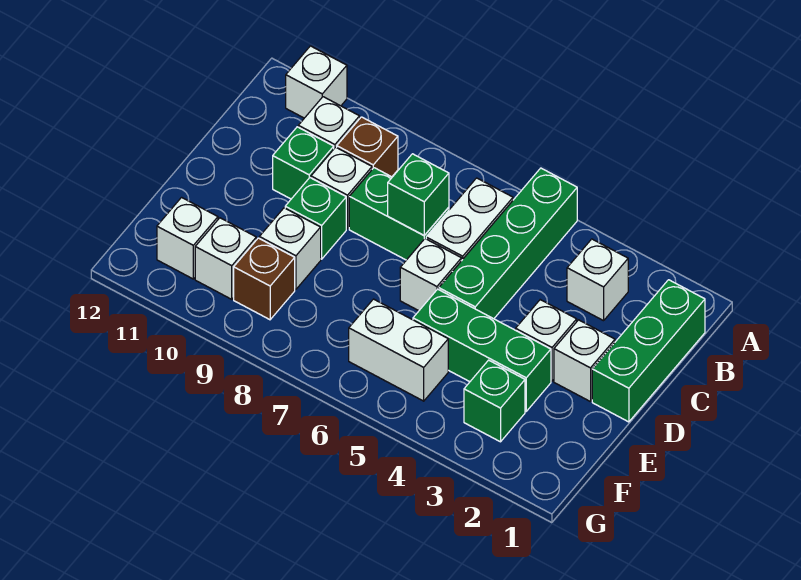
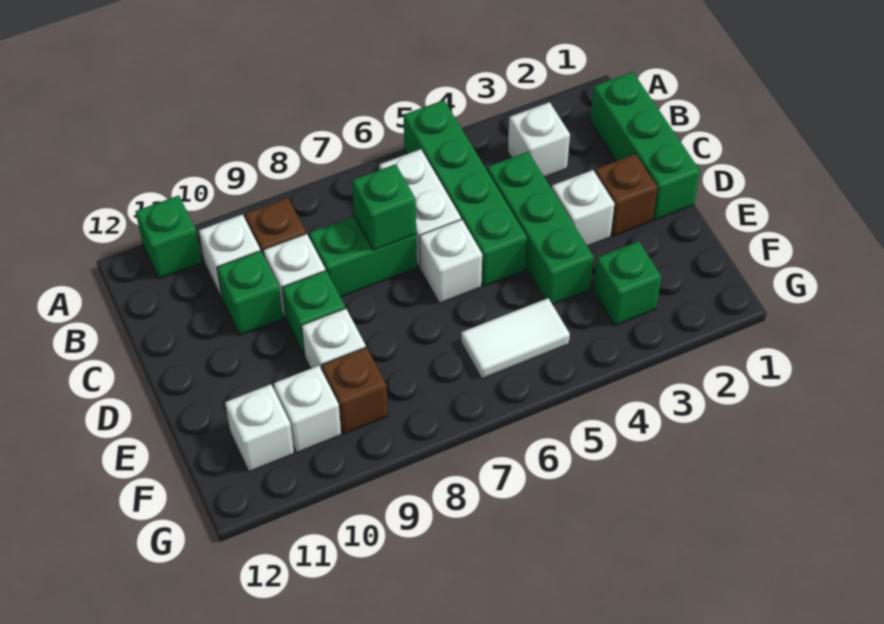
white brick A11 level 1 -> green brick A11 level 1
white brick D2 level 1 -> brown brick D2 level 1
green brick E3:E5 level 1 -> green brick C4:E4 level 1
white brick F5:F6 level 1 -> white tile F5:F6 level 1

